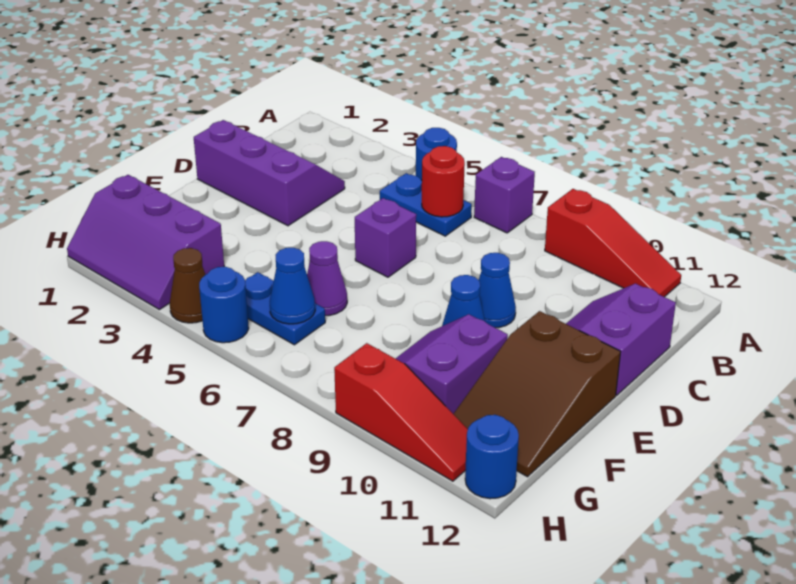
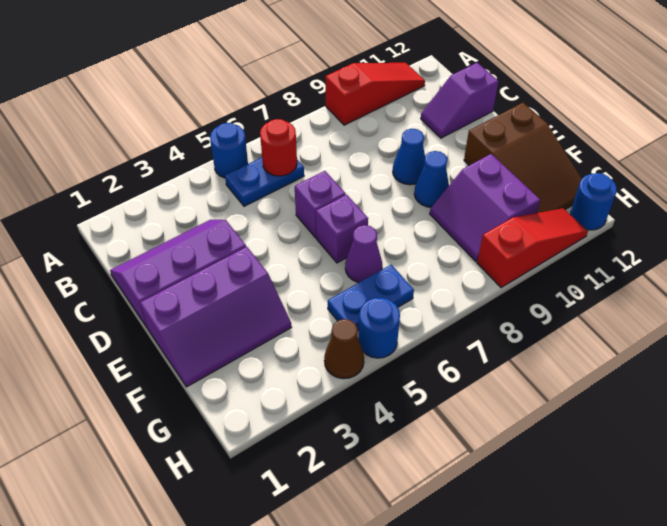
purple brick A7 level 1 -> purple brick E6 level 1
purple slope C11:D12 level 1 top 12 -> purple slope C11:C12 level 1 top 12
purple slope G1:H3 level 1 top G -> purple slope E1:F3 level 1 top E
blue cone G6 level 2 -> none

